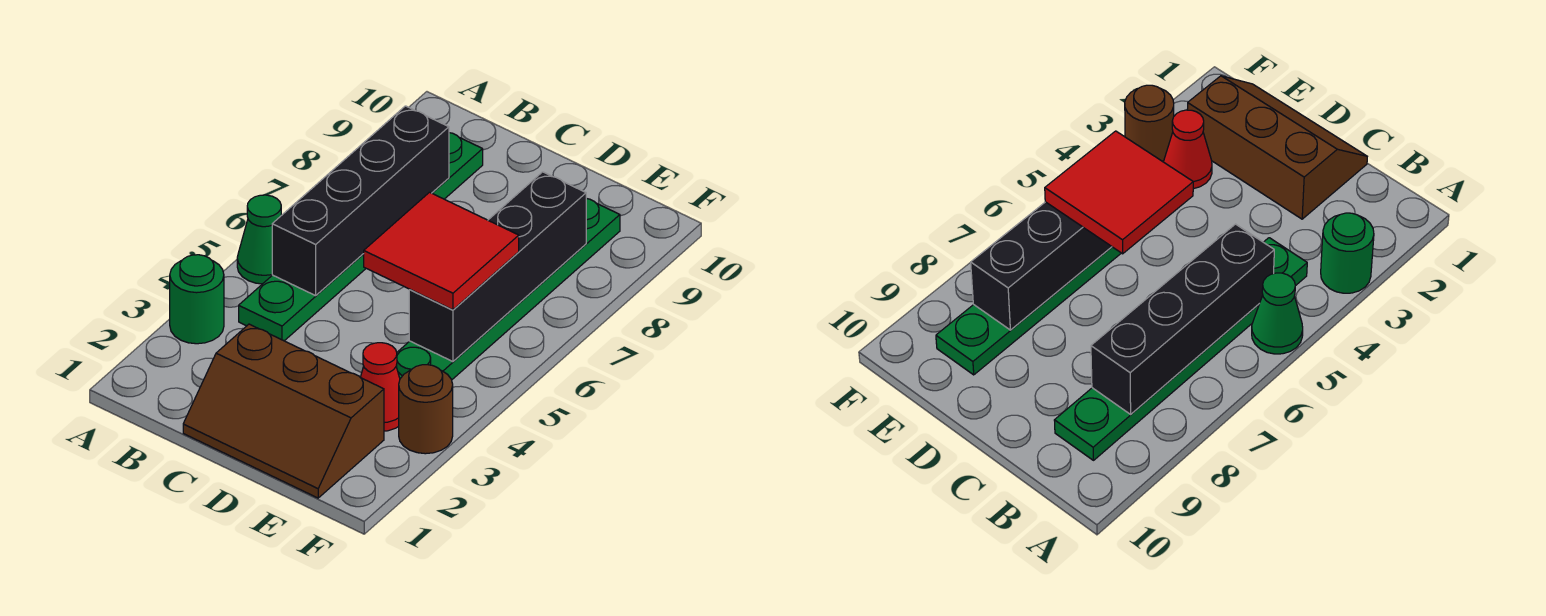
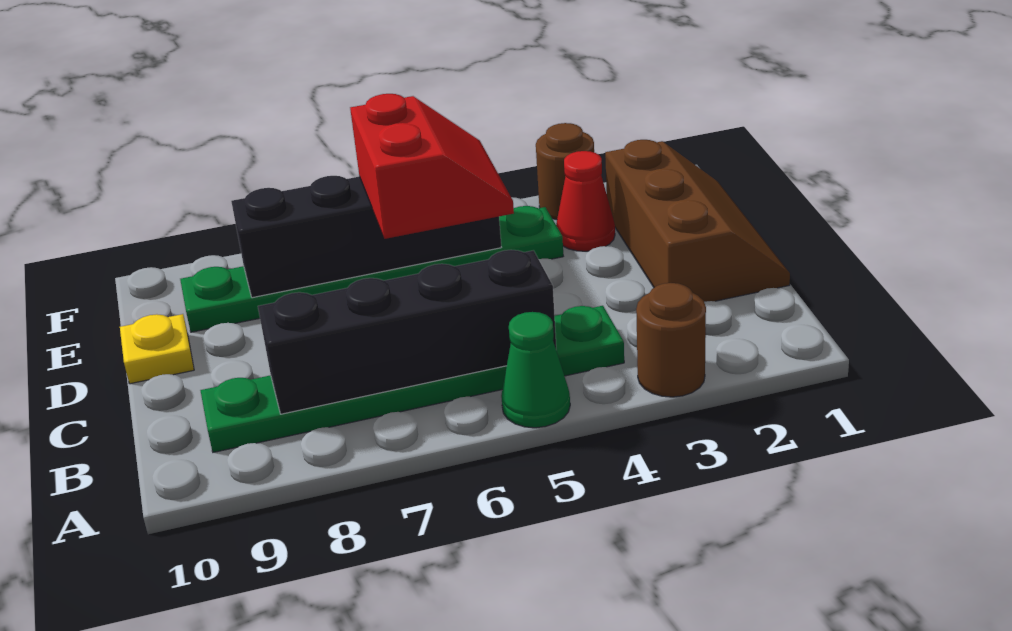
green round brick A3 level 1 -> brown round brick A3 level 1
red tile D5:E6 level 3 -> red slope D5:E6 level 3 top 6
none -> yellow plate D10 level 1

